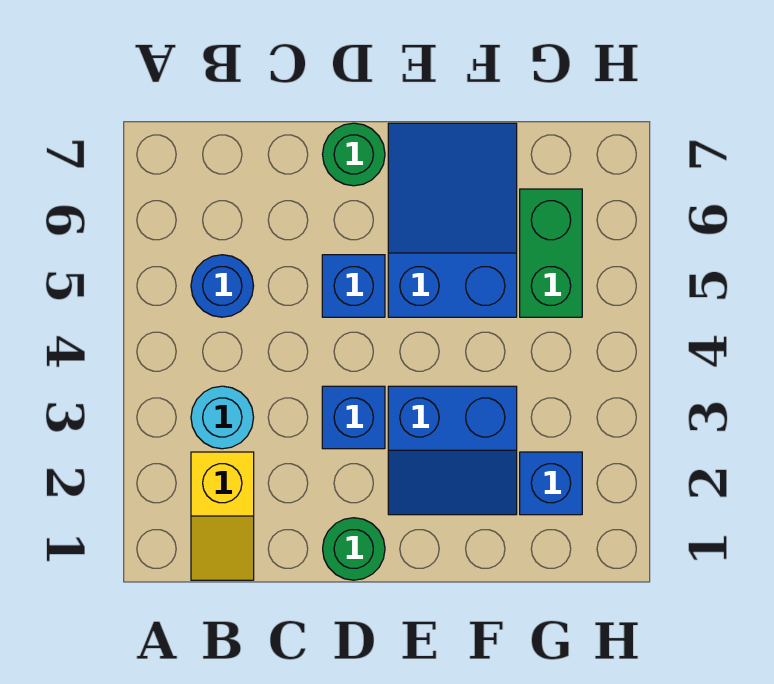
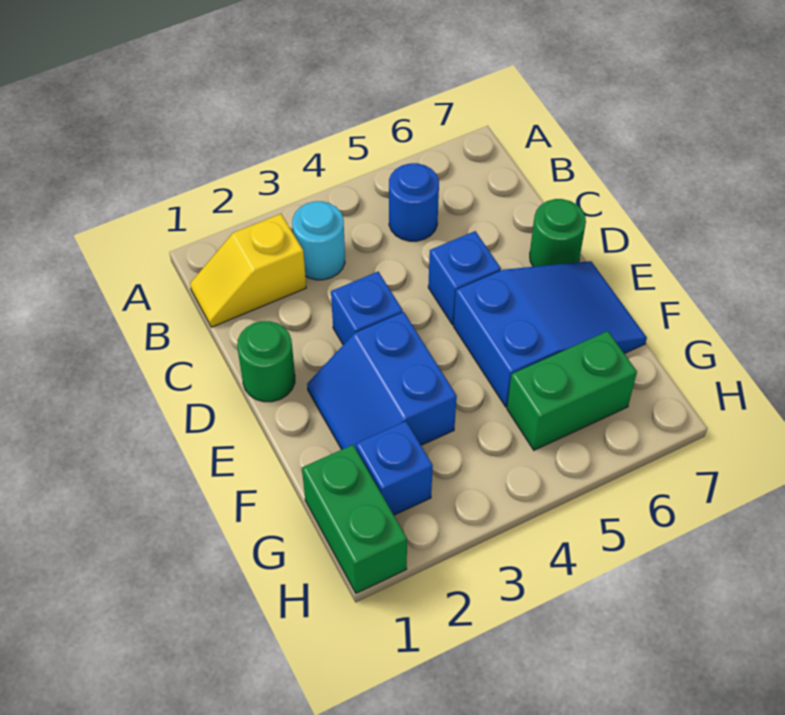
none -> green brick G1:H1 level 1

